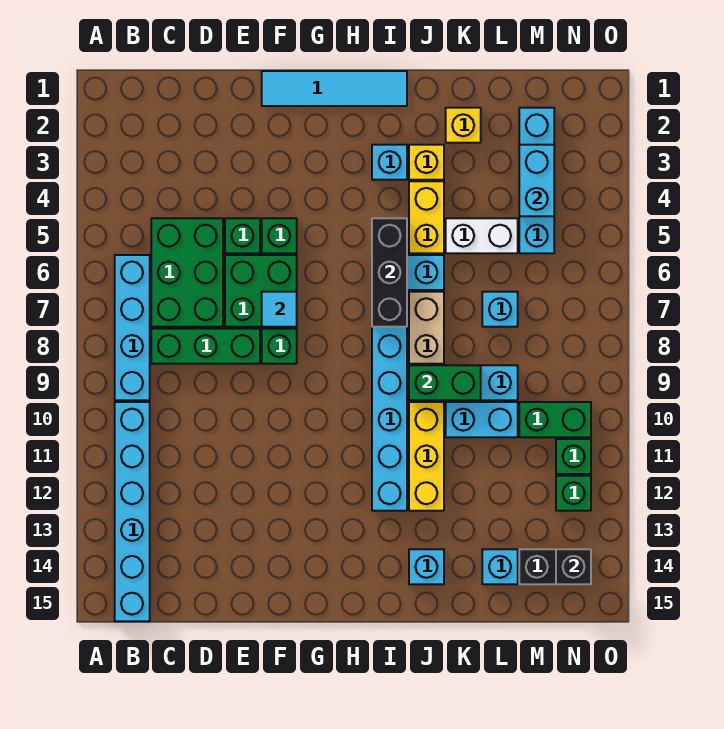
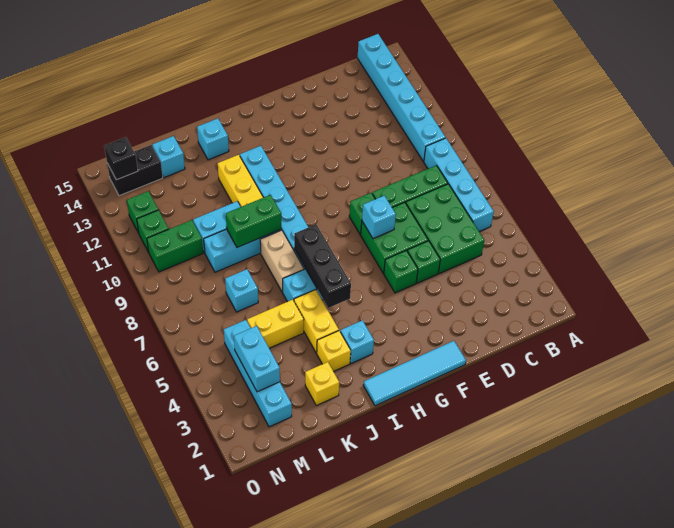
cyan tile F7 level 2 -> cyan brick F7 level 2
white brick K5:L5 level 1 -> yellow brick K5:L5 level 1

